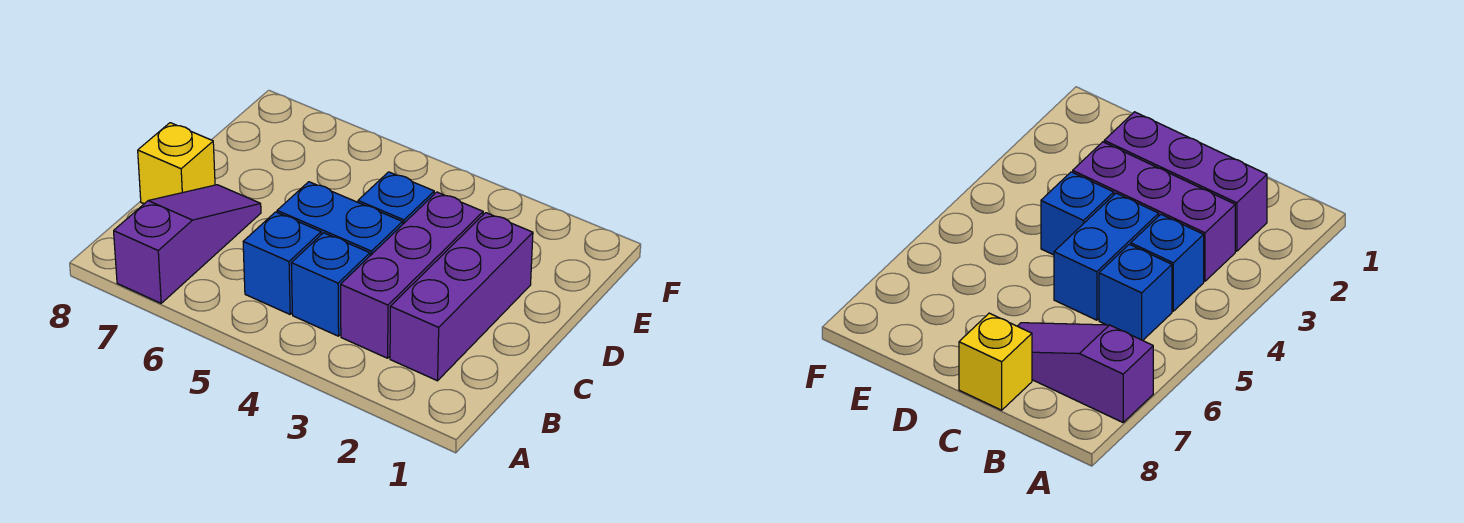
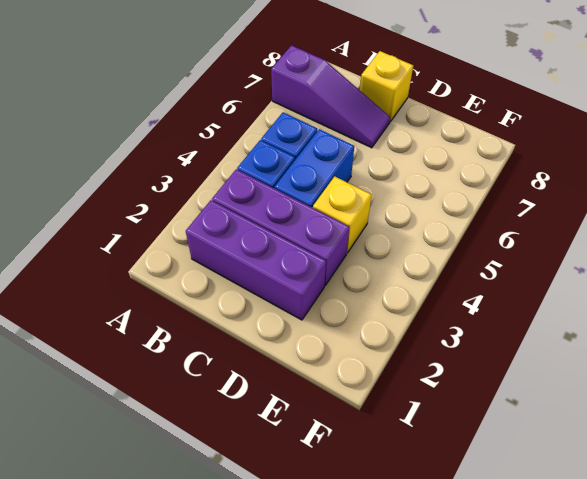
blue brick D4 level 1 -> yellow brick D4 level 1

